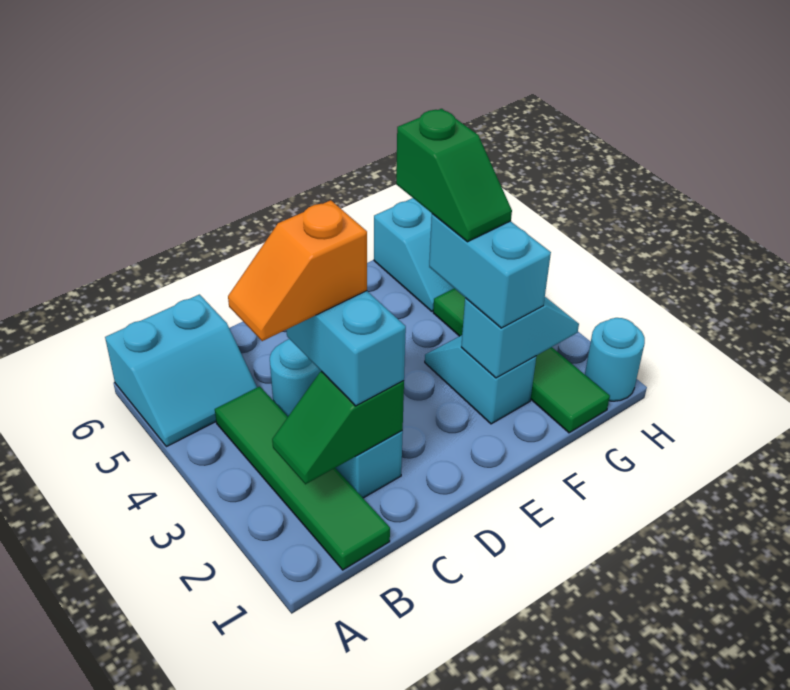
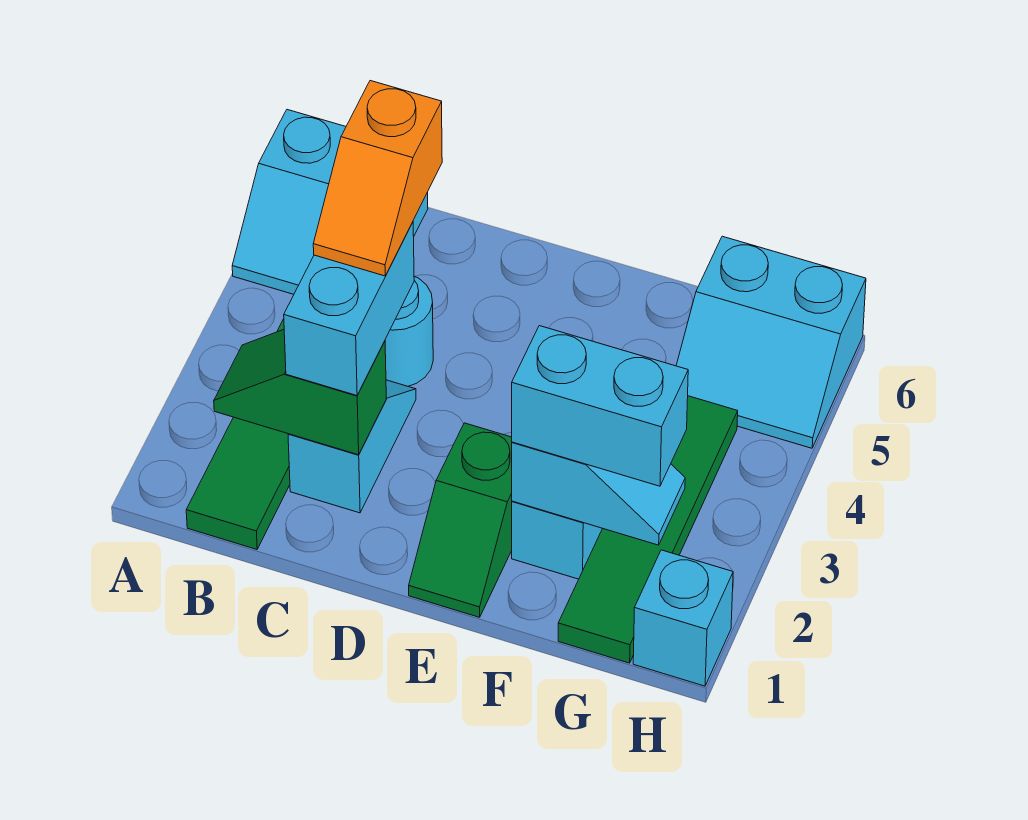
orange slope B3:C3 level 4 top C -> orange slope C3:C4 level 4 top 4
cyan brick F2:F3 level 3 -> cyan brick F2:G2 level 3
green slope F3:F4 level 4 top 4 -> green slope E1:E2 level 1 top 2
cyan round brick H1 level 1 -> cyan brick H1 level 1

